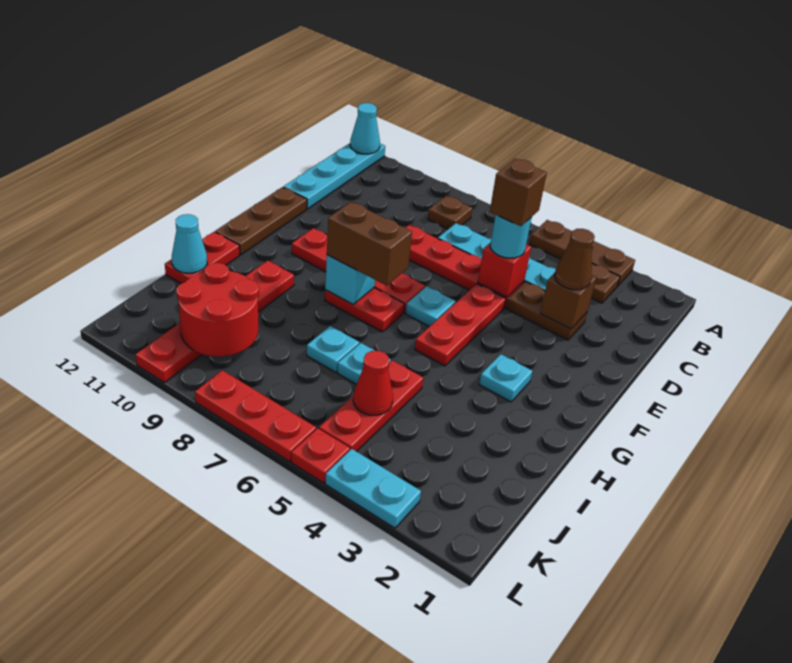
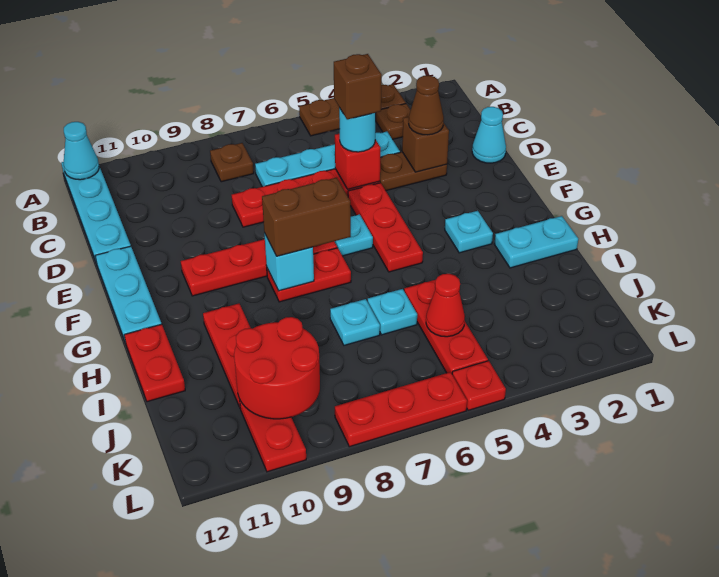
brown plate E12:G12 level 1 -> cyan plate E12:G12 level 1
cyan cone I12 level 2 -> cyan cone D1 level 1
cyan plate L3:L4 level 1 -> cyan plate H1:H2 level 1

